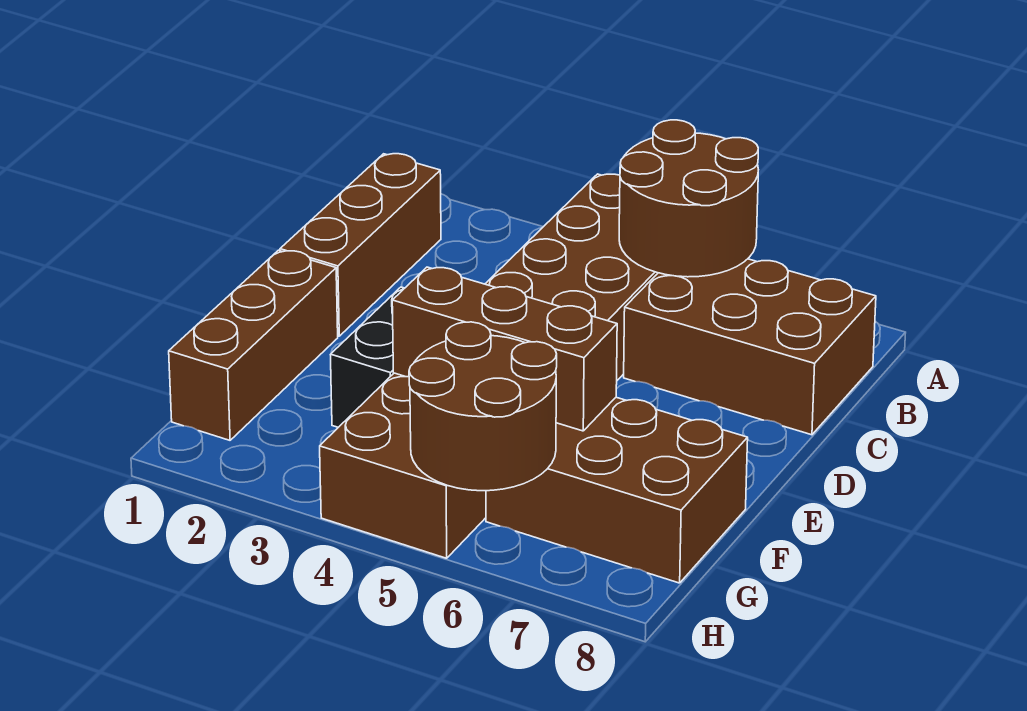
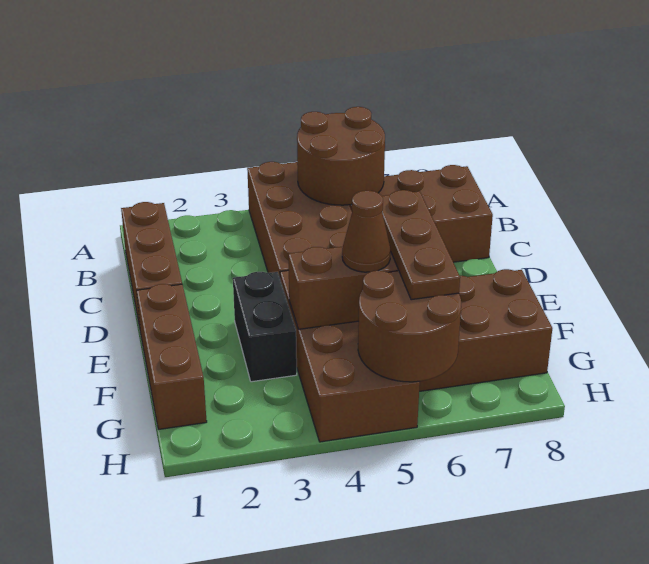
none -> brown plate E6:G6 level 3
none -> brown cone F5 level 3

